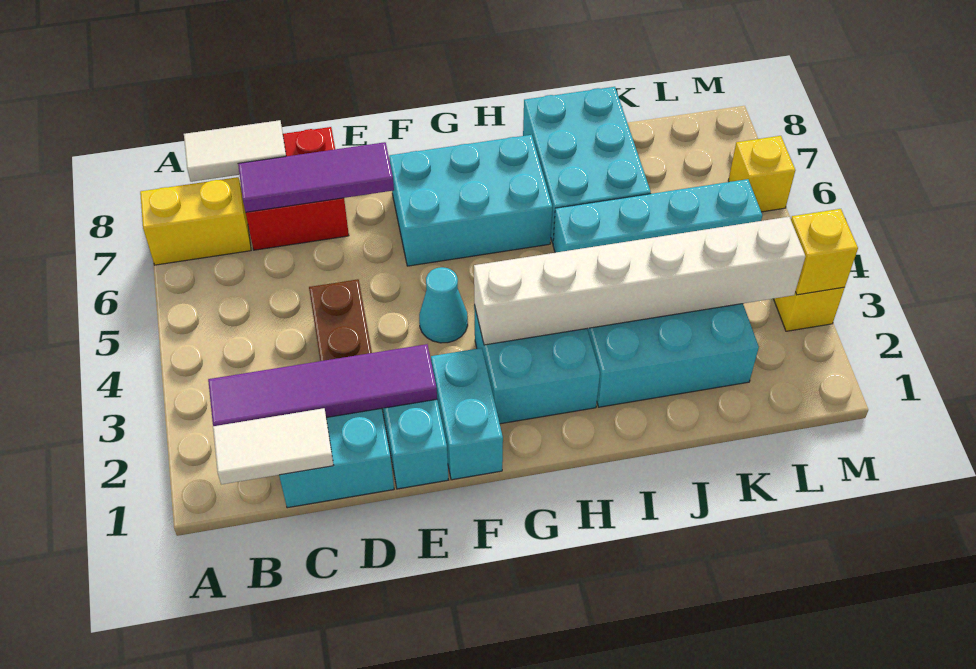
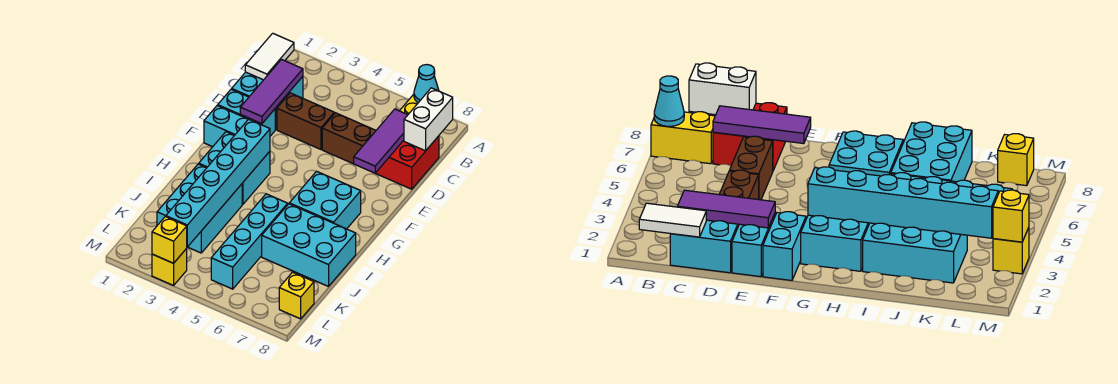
purple tile B2:E2 level 2 -> purple tile C2:E2 level 2
white tile B8:C8 level 2 -> white brick B8:C8 level 2
none -> brown brick D5:D6 level 1
cyan cone F4 level 1 -> cyan cone A7 level 2
cyan brick F6:H7 level 1 -> cyan brick G6:H7 level 1
white brick G3:L3 level 2 -> cyan brick G3:L3 level 2
yellow brick M6 level 1 -> yellow brick L8 level 1

